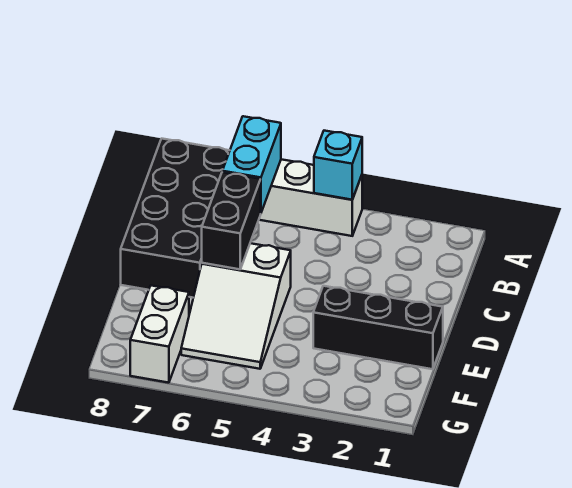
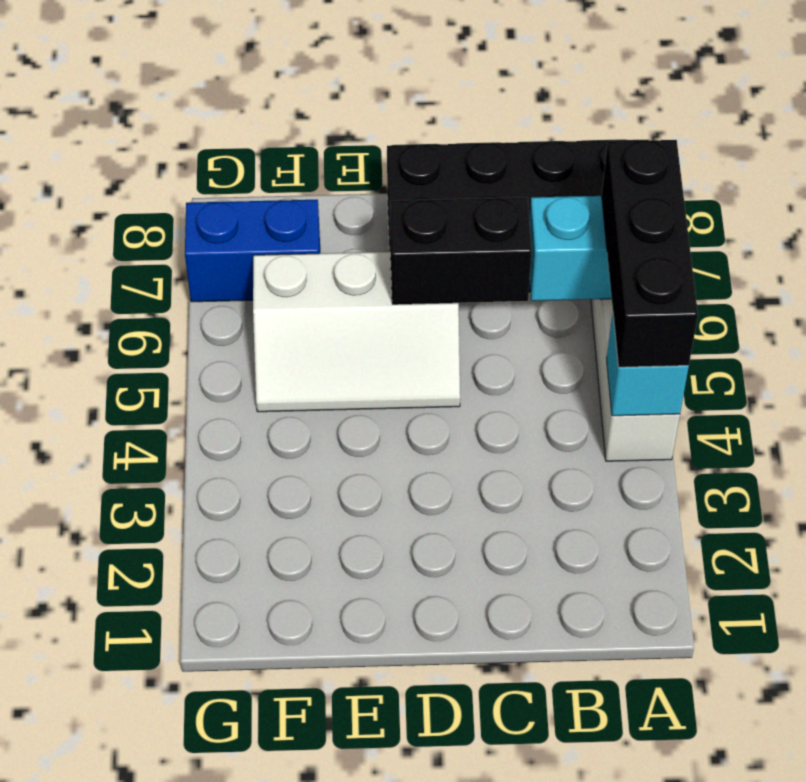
white slope D5:F6 level 1 top D -> white slope D5:F6 level 1 top 6
black brick E1:E3 level 1 -> black brick A4:A6 level 3
white brick F7:G7 level 1 -> blue brick F7:G7 level 1

